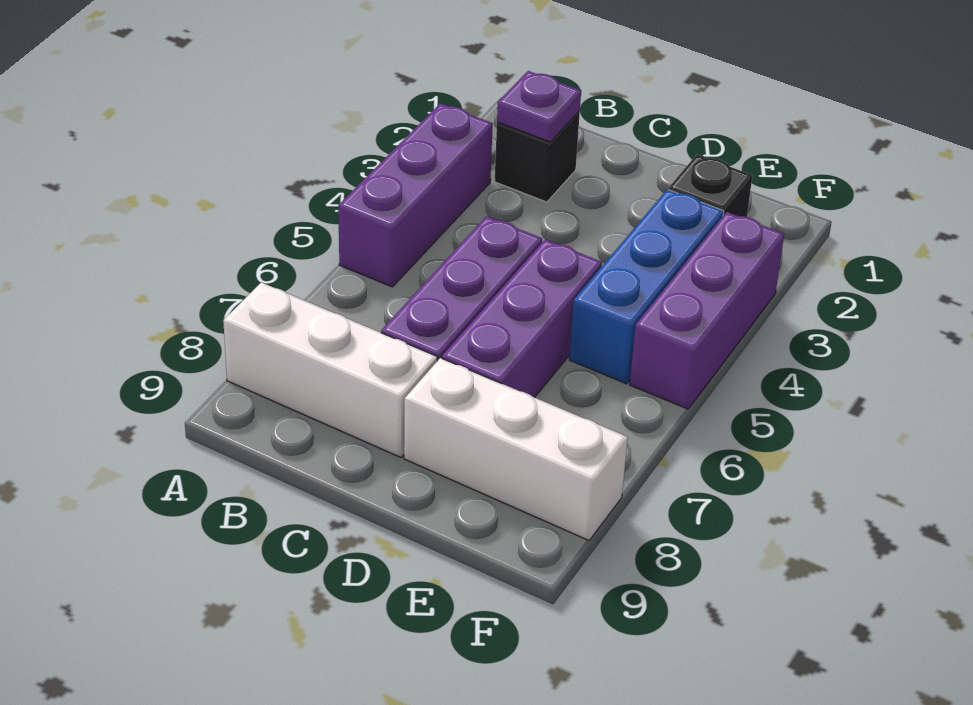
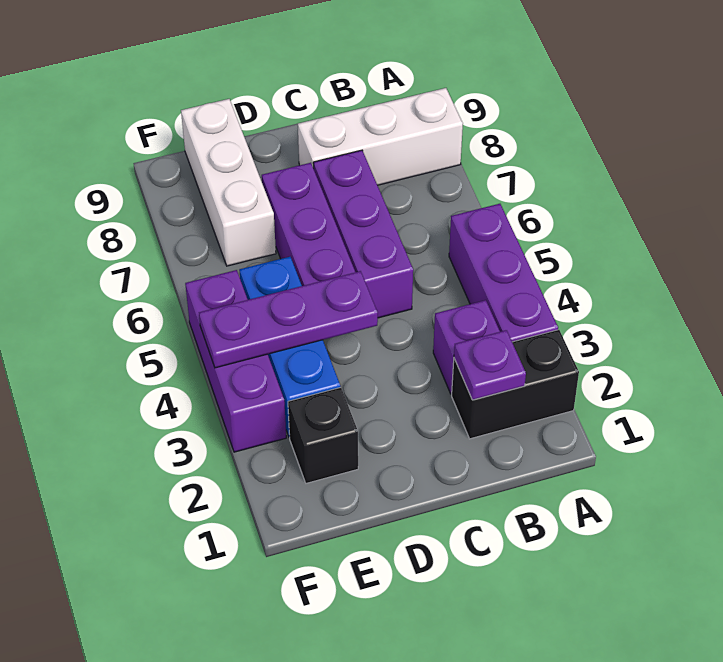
black brick B2 level 1 -> black brick A2:B2 level 1
none -> purple brick B3 level 1
none -> purple plate D4:F4 level 2
white brick D8:F8 level 1 -> white brick E7:E9 level 1

